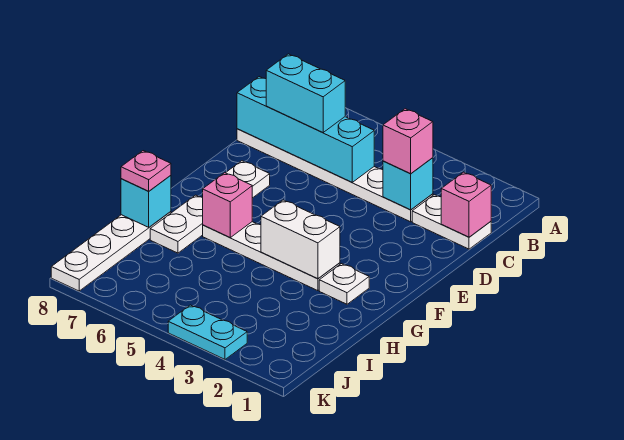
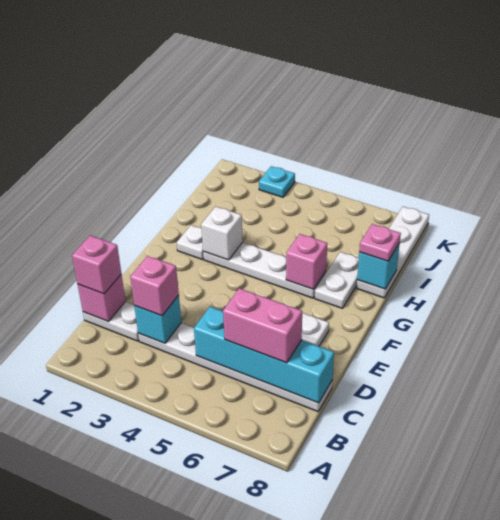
none -> pink brick C1 level 3
cyan brick C6:C7 level 3 -> pink brick C6:C7 level 3
white brick G3:G4 level 2 -> white brick G3 level 2
cyan plate K3:K4 level 1 -> cyan plate K3 level 1

